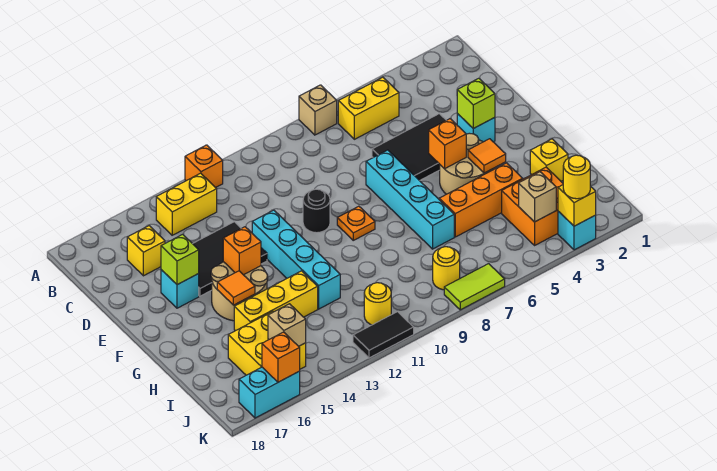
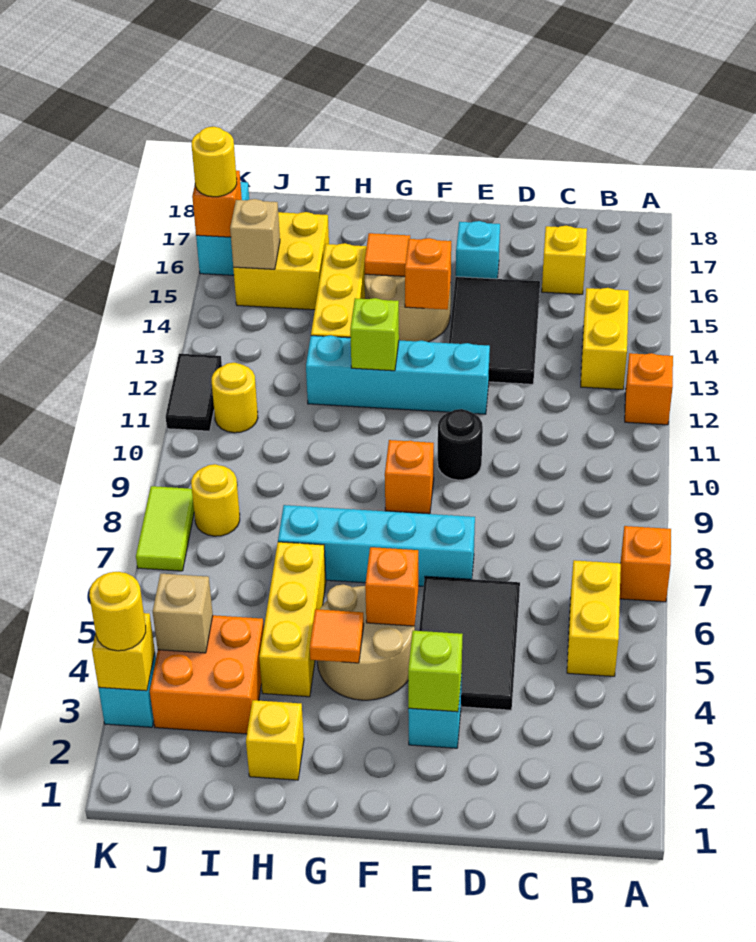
tan brick A7 level 1 -> orange brick A7 level 1
lime brick E16 level 2 -> lime brick G12 level 2
orange plate F9 level 1 -> orange brick F9 level 1
orange brick H4:H6 level 1 -> yellow brick H4:H6 level 1
none -> yellow round brick K16 level 3

